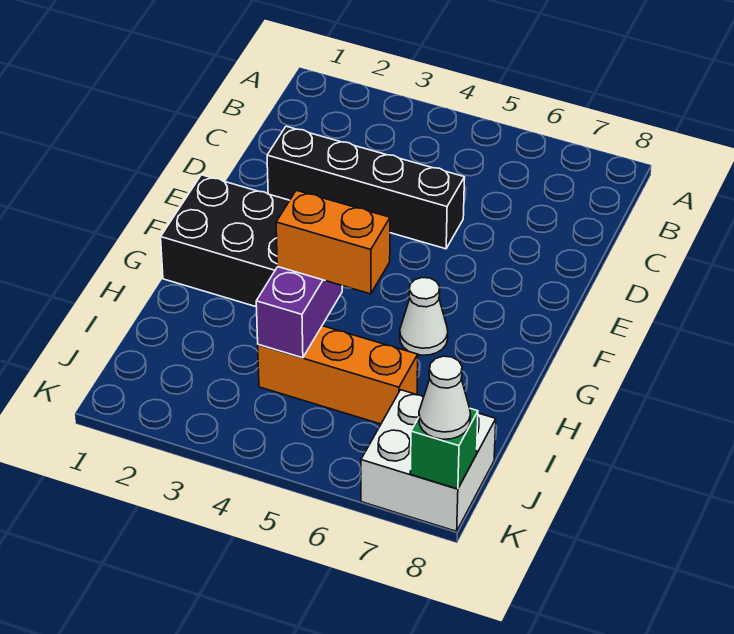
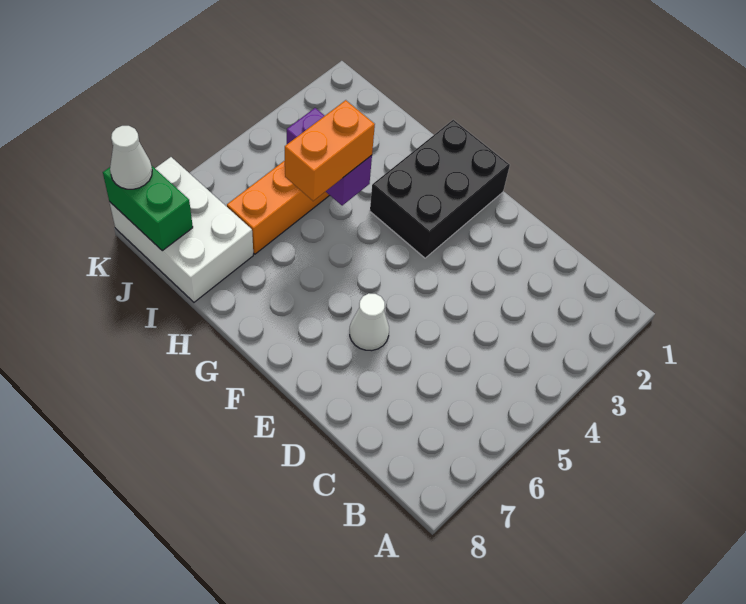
black brick D2:D5 level 1 -> none
white cone G6 level 1 -> white cone E6 level 1
white brick J7:K8 level 1 -> white brick I7:K8 level 1
green brick K8 level 2 -> green brick J8:K8 level 2

